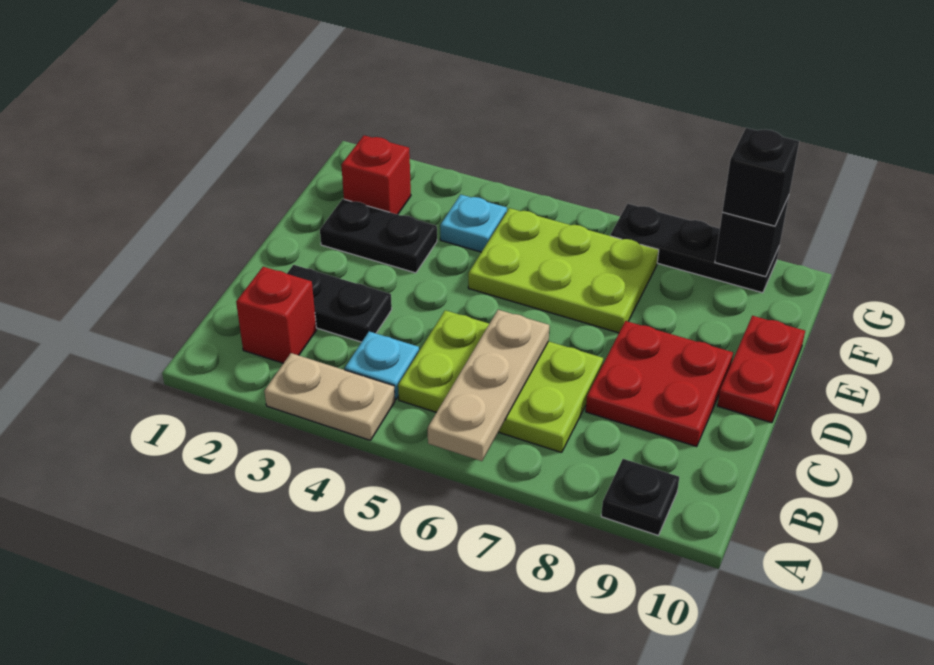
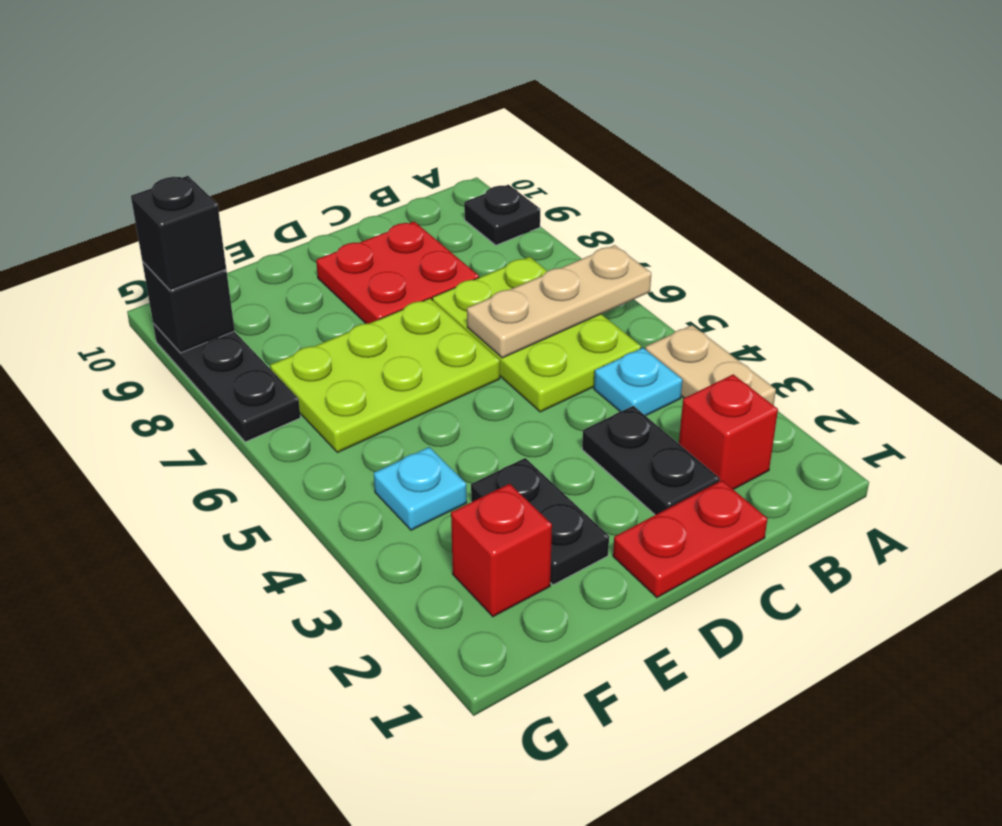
red plate D10:E10 level 1 -> red plate C1:D1 level 1
lime plate E5:F7 level 1 -> lime plate D6:F7 level 1

